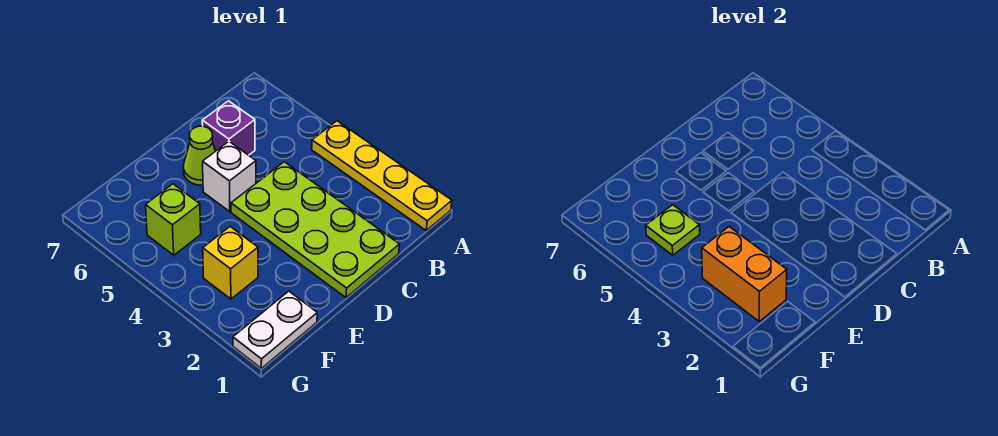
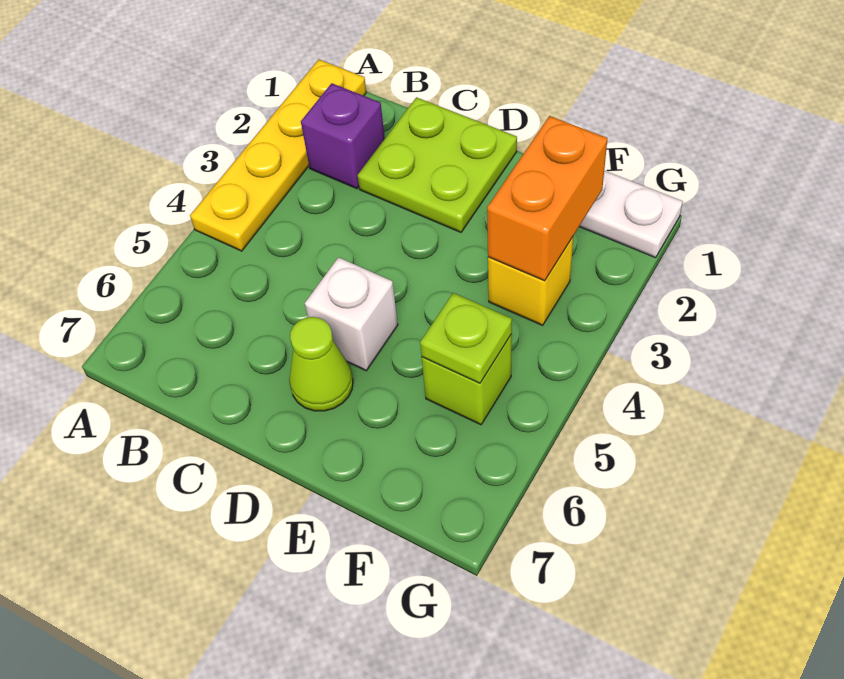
lime plate C1:D4 level 1 -> lime plate C1:D2 level 1
purple brick C6 level 1 -> purple brick B2 level 1

